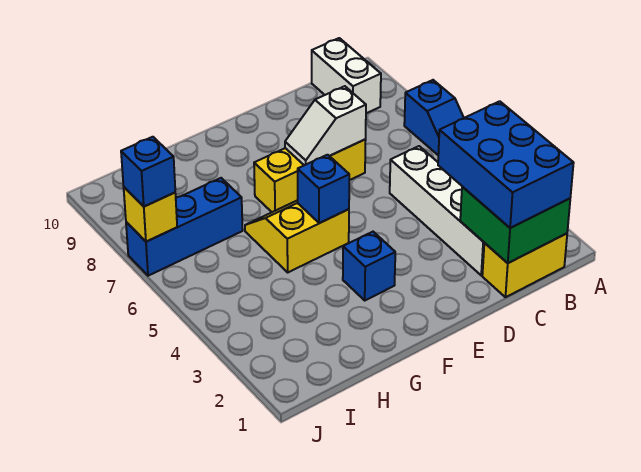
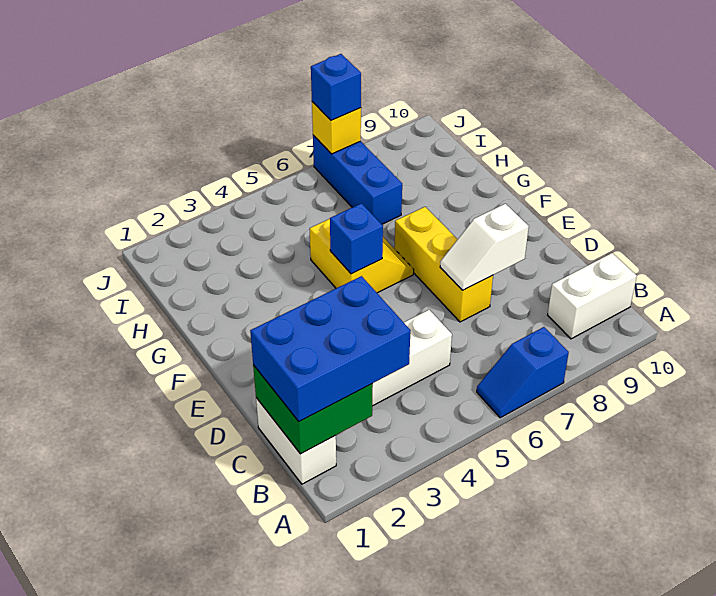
yellow brick B1:C1 level 1 -> white brick B1:C1 level 1
white slope D7:E7 level 2 top D -> white slope D7:D8 level 2 top 8
blue brick F3 level 1 -> none

